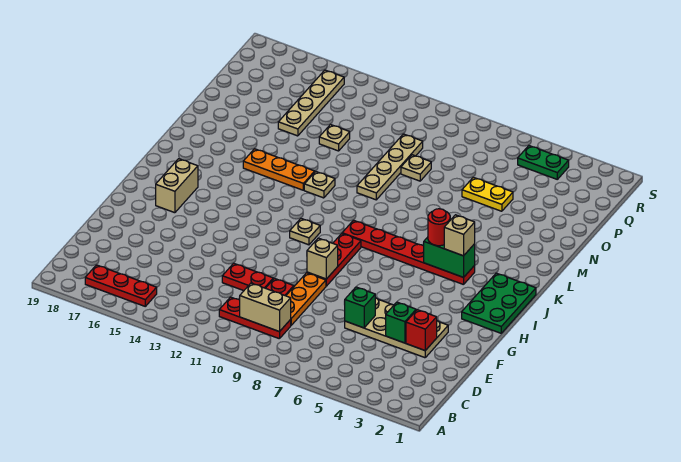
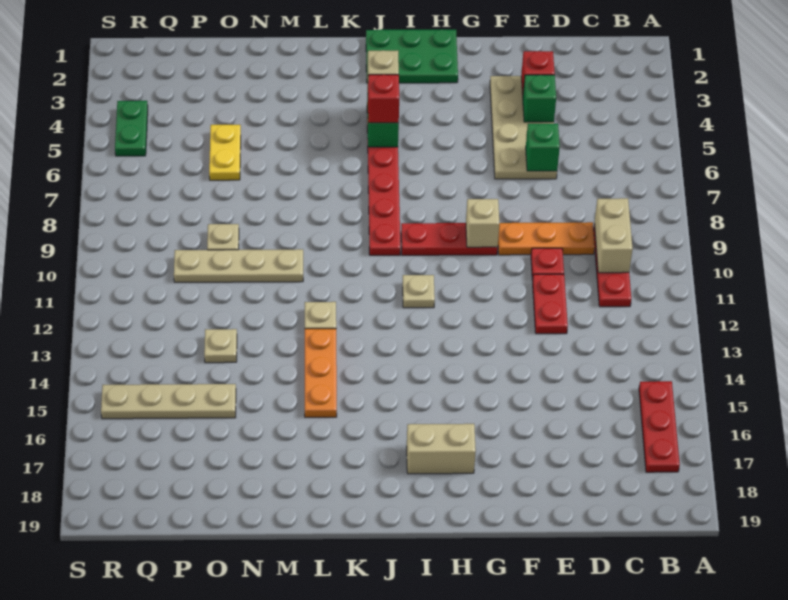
red round brick J5 level 3 -> red brick J5 level 3

